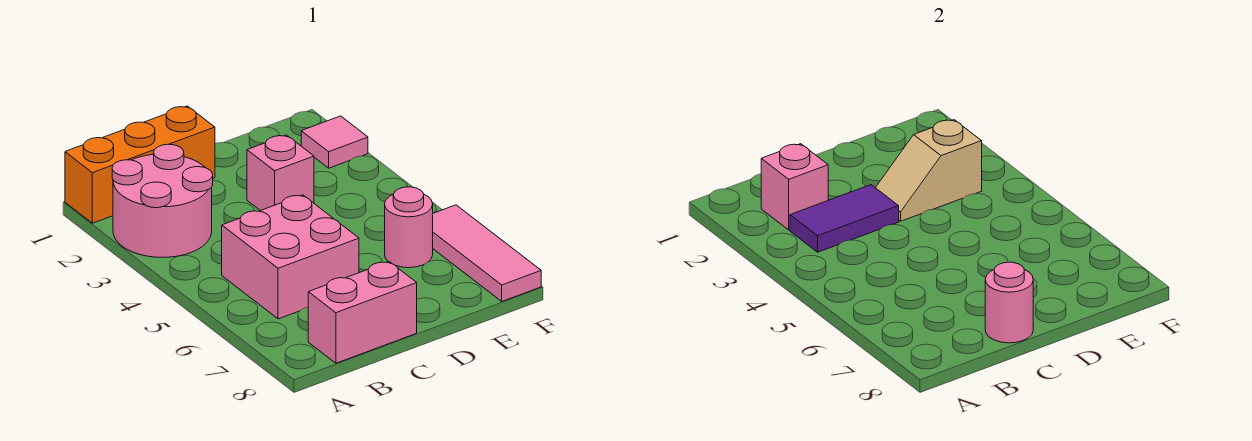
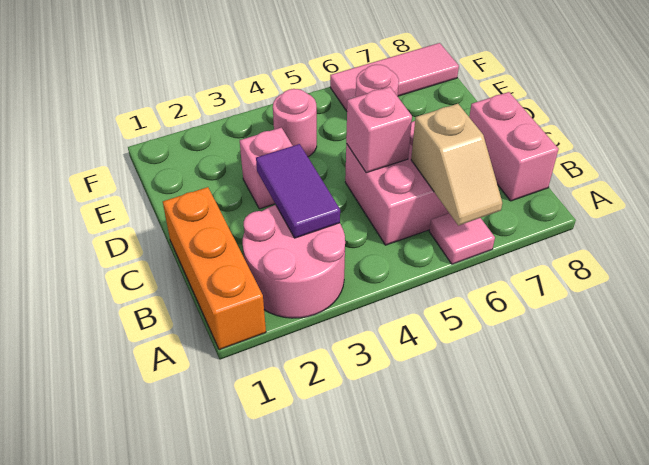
pink brick B2 level 2 -> pink brick C5 level 2
pink round brick C8 level 2 -> pink round brick E4 level 1
tan slope D3:E3 level 2 top E -> tan slope A6:B6 level 2 top B
pink tile F2 level 1 -> pink tile A6 level 1

